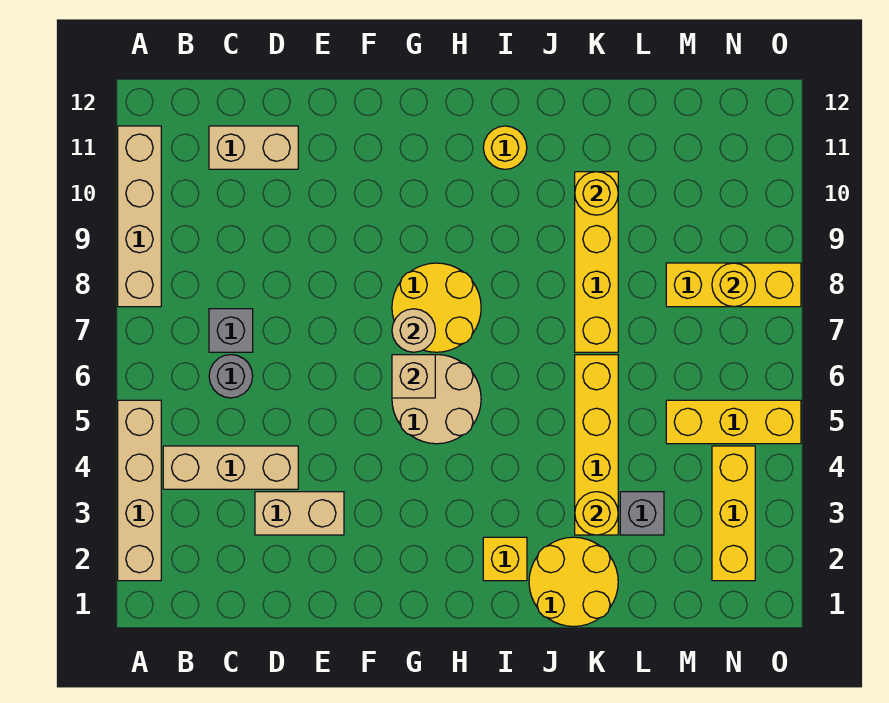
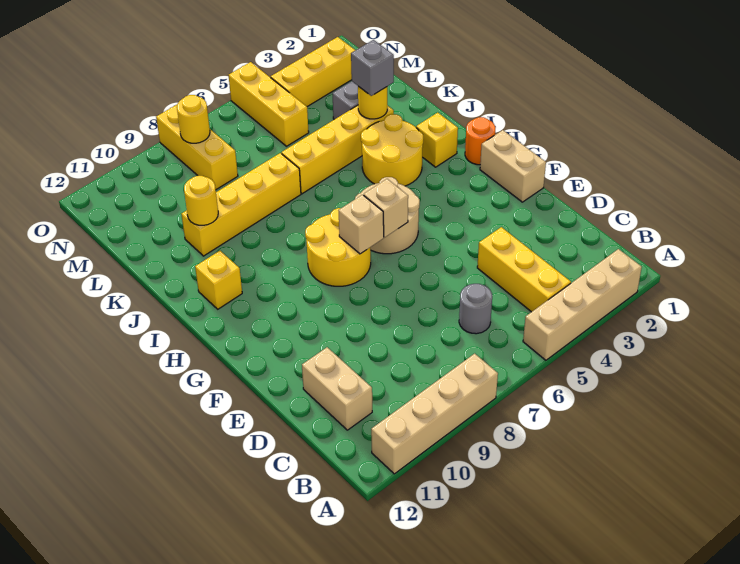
tan brick B4:D4 level 1 -> yellow brick B4:D4 level 1
grey brick C7 level 1 -> grey brick K3 level 3
tan brick D3:E3 level 1 -> tan brick F1:G1 level 1
tan round brick G7 level 2 -> tan brick G7 level 2
none -> orange round brick H1 level 1
yellow round brick I11 level 1 -> yellow brick I11 level 1
yellow round brick J1:K2 level 1 -> yellow round brick I3:J4 level 1

